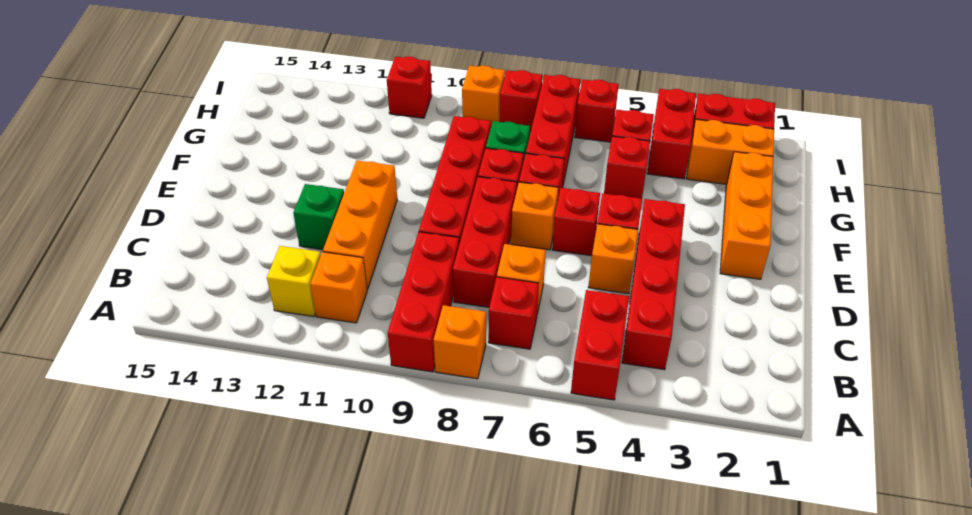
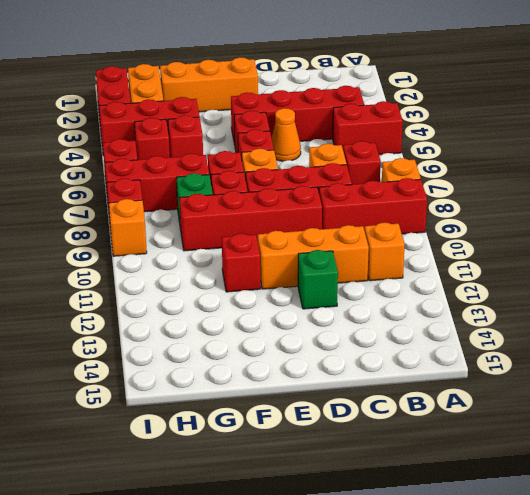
yellow brick B12 level 1 -> none
orange brick D5 level 1 -> orange cone D5 level 1
red brick H4:I4 level 1 -> red brick G4:I4 level 1
red brick I11 level 1 -> red brick F11 level 1

